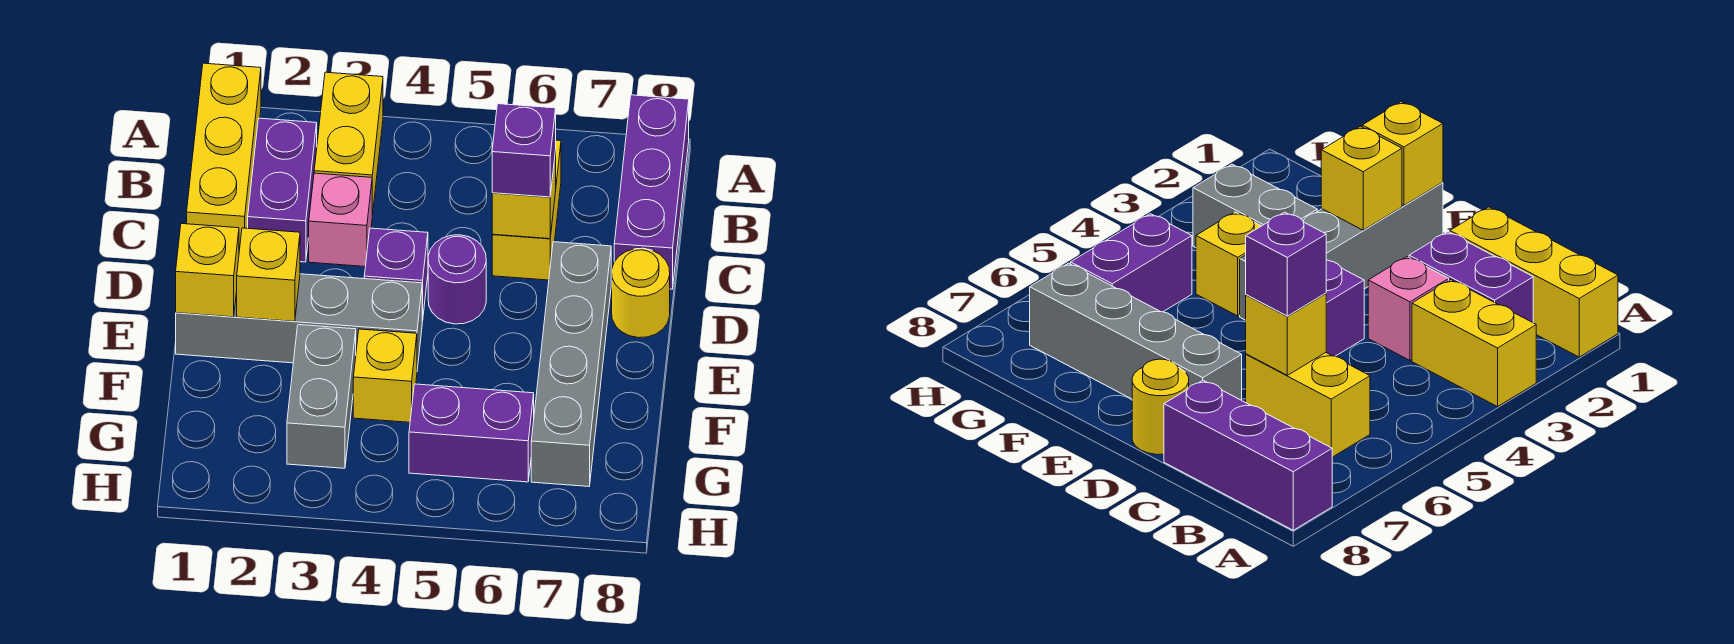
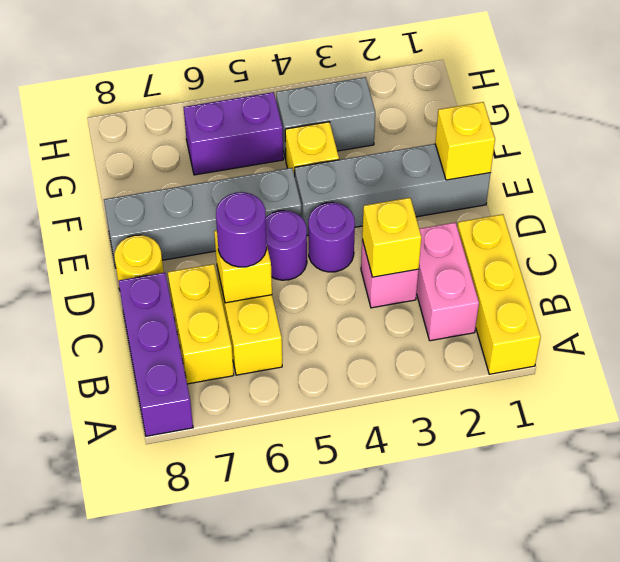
yellow brick A3:B3 level 1 -> yellow brick B7:C7 level 1
purple brick B2:C2 level 1 -> pink brick B2:C2 level 1
purple brick C6 level 3 -> purple round brick C6 level 3
purple brick D4 level 1 -> purple round brick D4 level 1
grey brick D7:G7 level 1 -> grey brick E5:E8 level 1
yellow brick E2 level 2 -> yellow brick C3 level 2
grey brick F3:G3 level 1 -> grey brick G3:G4 level 1

